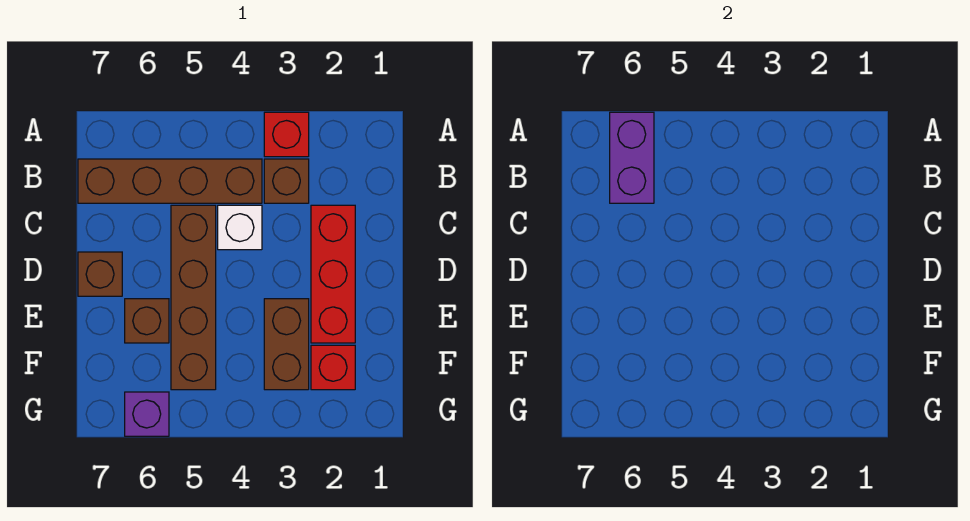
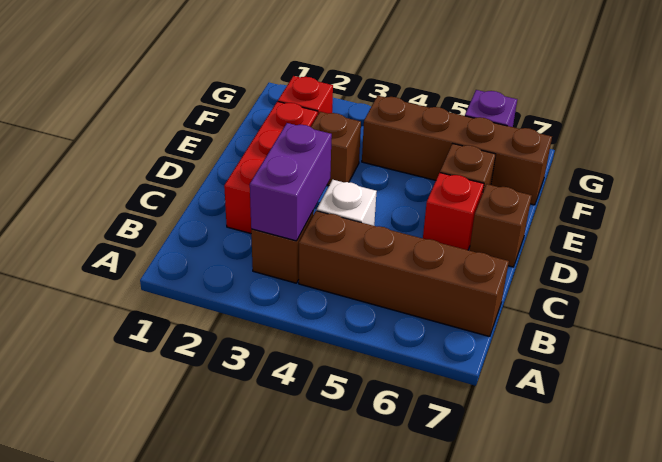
red brick A3 level 1 -> red brick D6 level 1
purple brick A6:B6 level 2 -> purple brick B3:C3 level 2
brown brick C5:F5 level 1 -> brown brick F4:F7 level 1
brown brick E3:F3 level 1 -> brown brick E3 level 1

